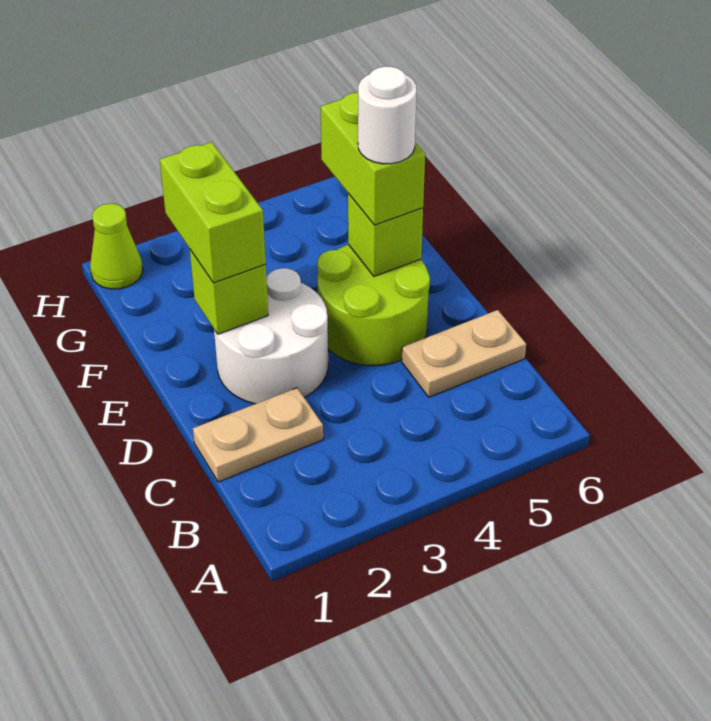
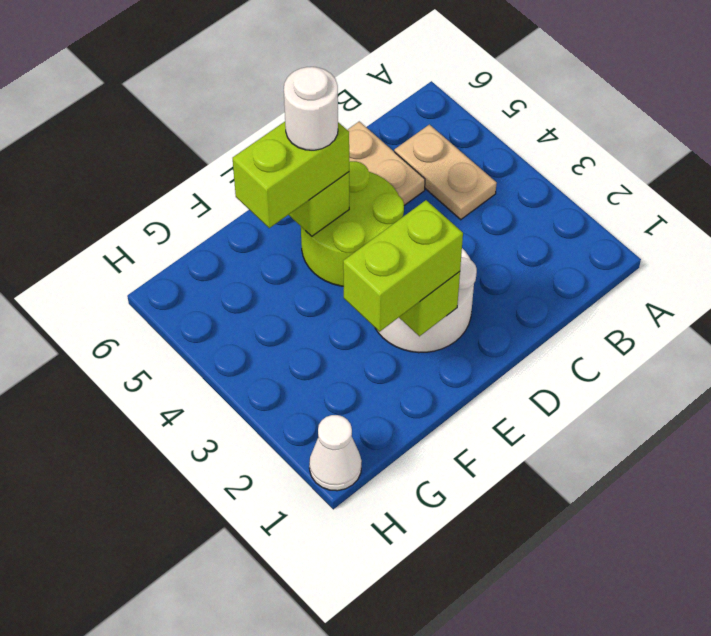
tan plate C1:C2 level 1 -> tan plate B4:B5 level 1
lime cone H1 level 1 -> white cone H1 level 1

